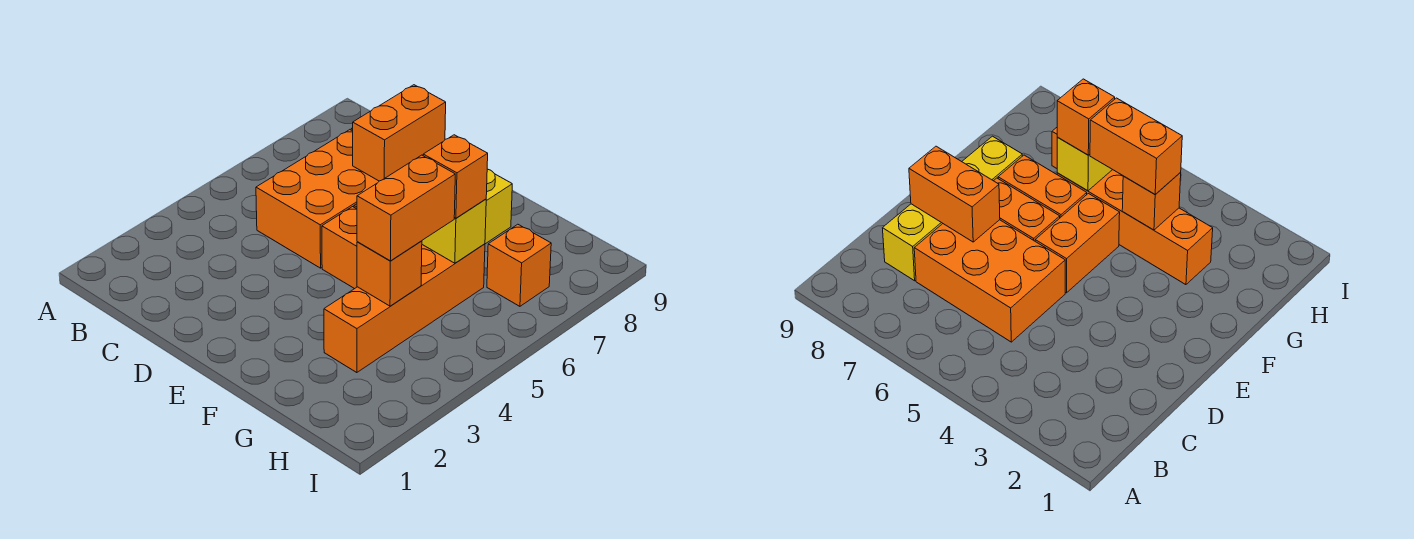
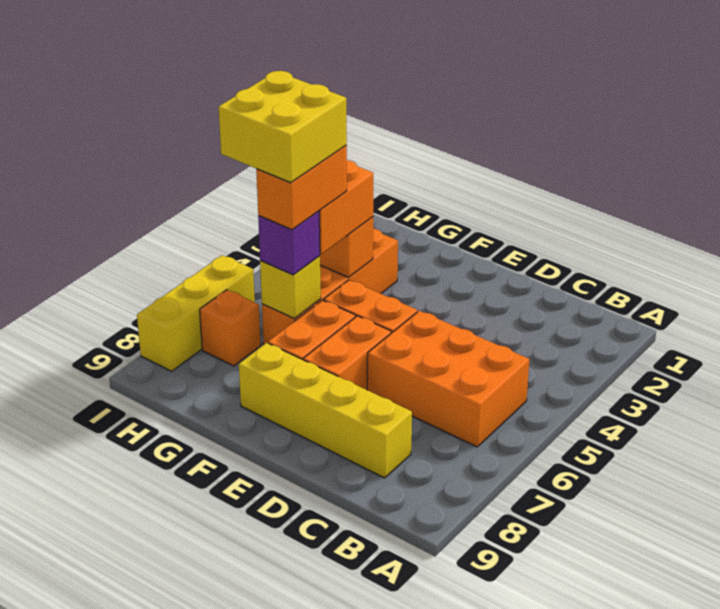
orange brick C5:D7 level 1 -> orange brick B5:D6 level 1
orange brick D7:D8 level 2 -> orange brick G5:G6 level 4
none -> yellow brick G5:H6 level 5
orange brick G6 level 3 -> purple brick G6 level 3
none -> yellow brick I6:I8 level 1

